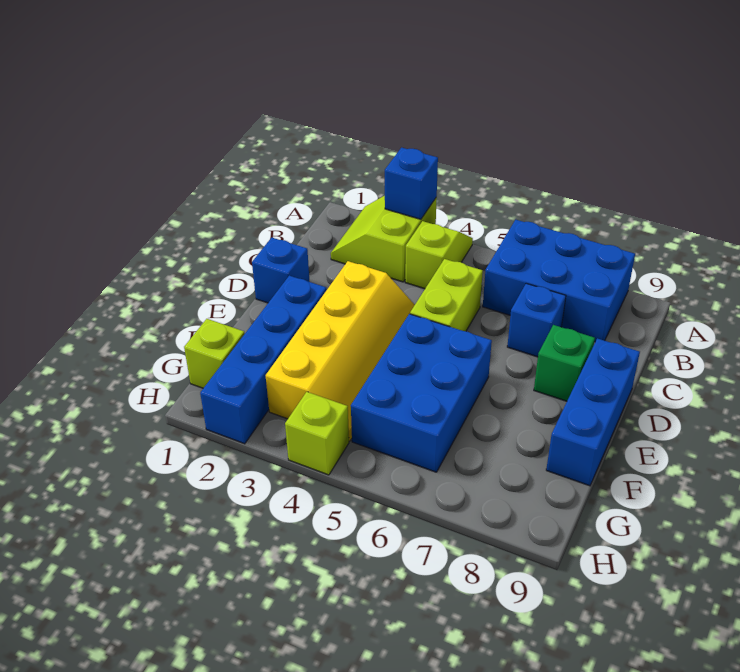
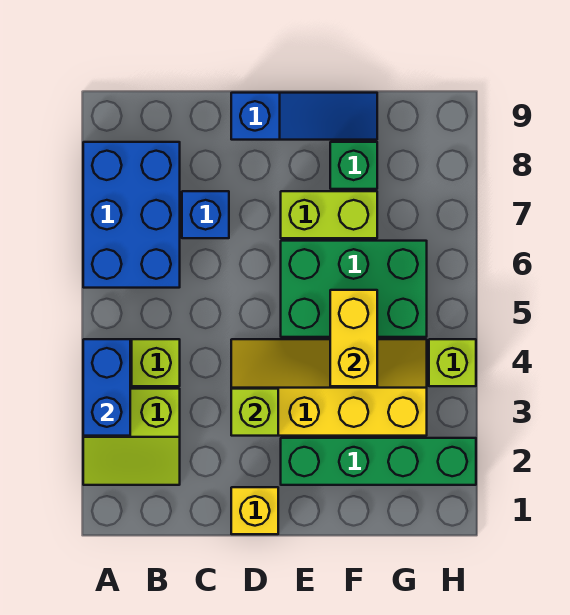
blue brick A3 level 2 -> blue brick A3:A4 level 2
lime brick C5:D5 level 1 -> lime brick E7:F7 level 1
blue brick D1 level 1 -> yellow brick D1 level 1
green brick D8 level 1 -> green brick F8 level 1
blue brick D9:F9 level 1 -> blue slope D9:F9 level 1 top D
blue brick E2:H2 level 1 -> green brick E2:H2 level 1
blue brick E5:G6 level 1 -> green brick E5:G6 level 1
none -> yellow brick F4:F5 level 2
lime brick G1 level 1 -> lime brick D3 level 2

